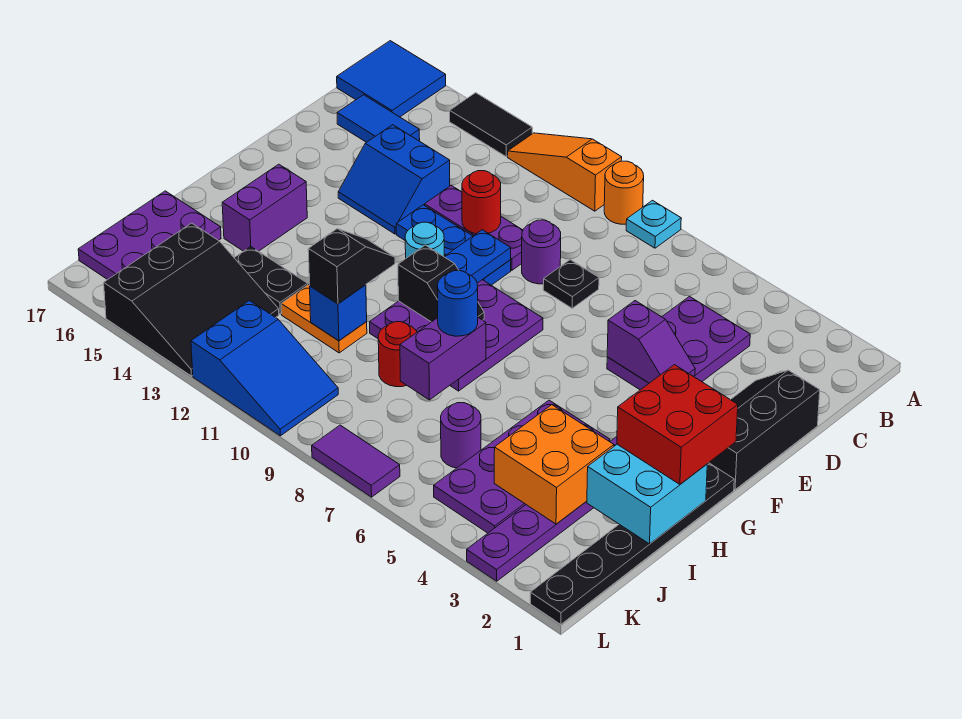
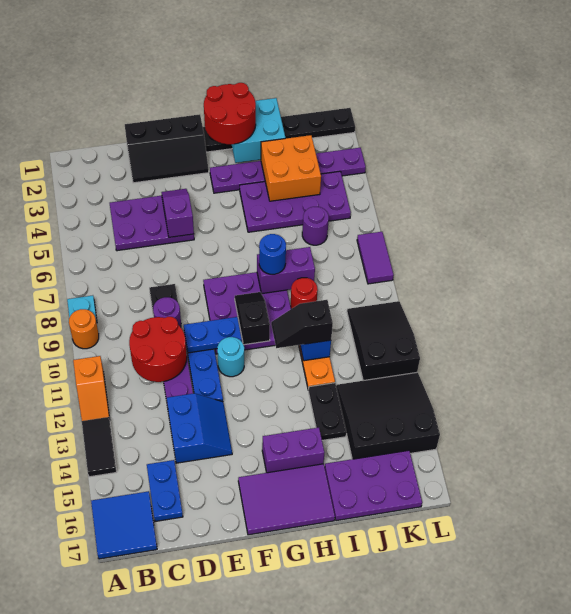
orange slope A10:A12 level 1 top 10 -> orange slope A11:A12 level 1 top 11
blue tile C15:C16 level 1 -> blue plate C15:C16 level 1
red round brick D11 level 2 -> red round brick C10:D11 level 2
none -> purple tile F16:H17 level 1
red brick G1:H2 level 3 -> red round brick G1:H2 level 3
blue slope K10:L12 level 1 top 12 -> black slope K10:L12 level 1 top 12

